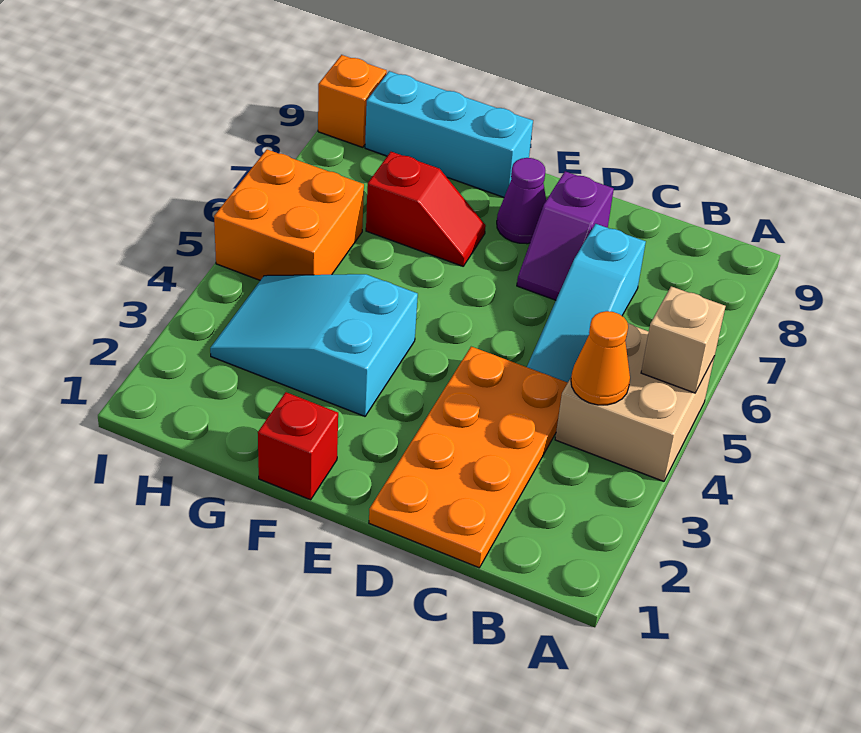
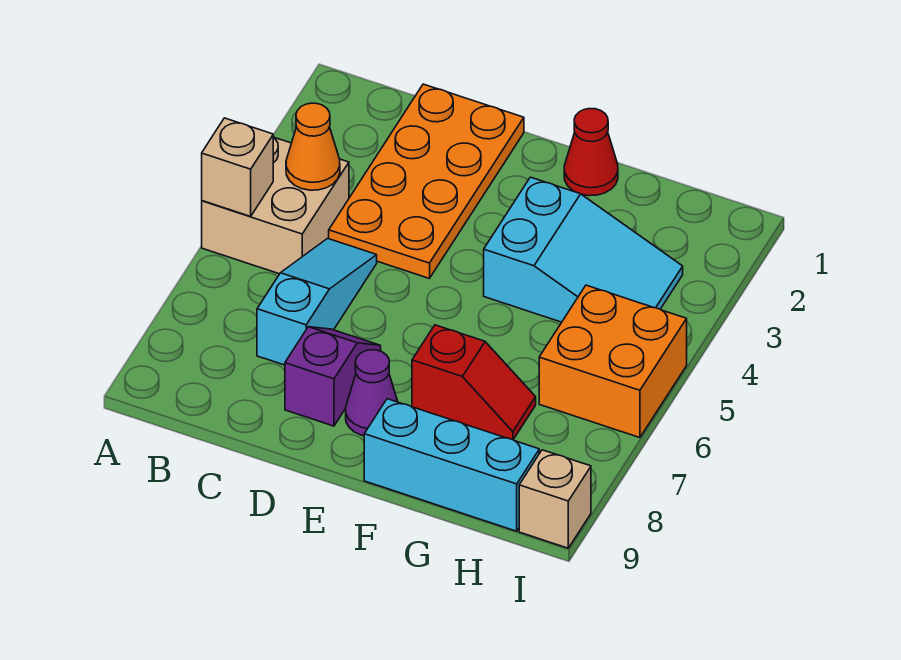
red brick F1 level 1 -> red cone F1 level 1
red slope F7:G7 level 1 top G -> red slope F7:G7 level 1 top F
orange brick I9 level 1 -> tan brick I9 level 1

